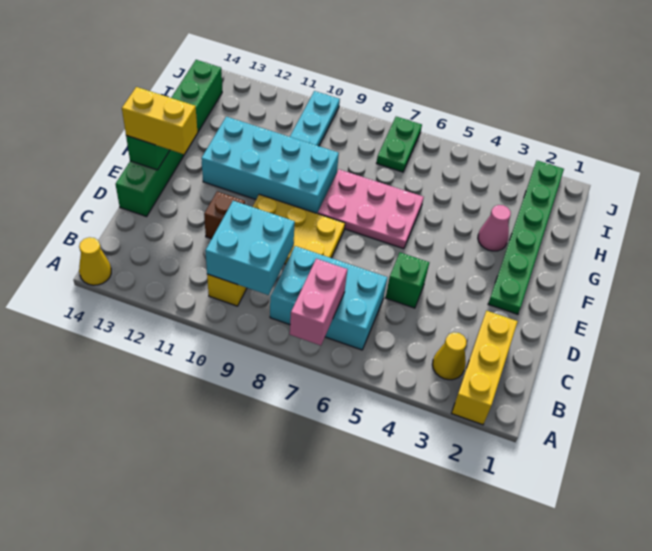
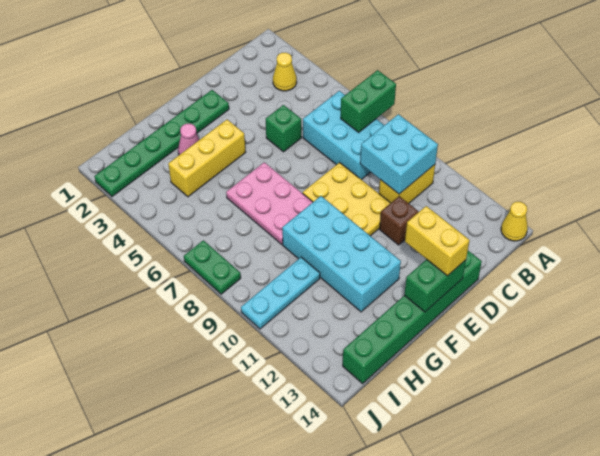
yellow brick A2:C2 level 1 -> yellow brick F4:H4 level 1
pink brick A7:B7 level 2 -> green brick A7:B7 level 2
green plate I7:J7 level 1 -> green plate J7:J8 level 1

